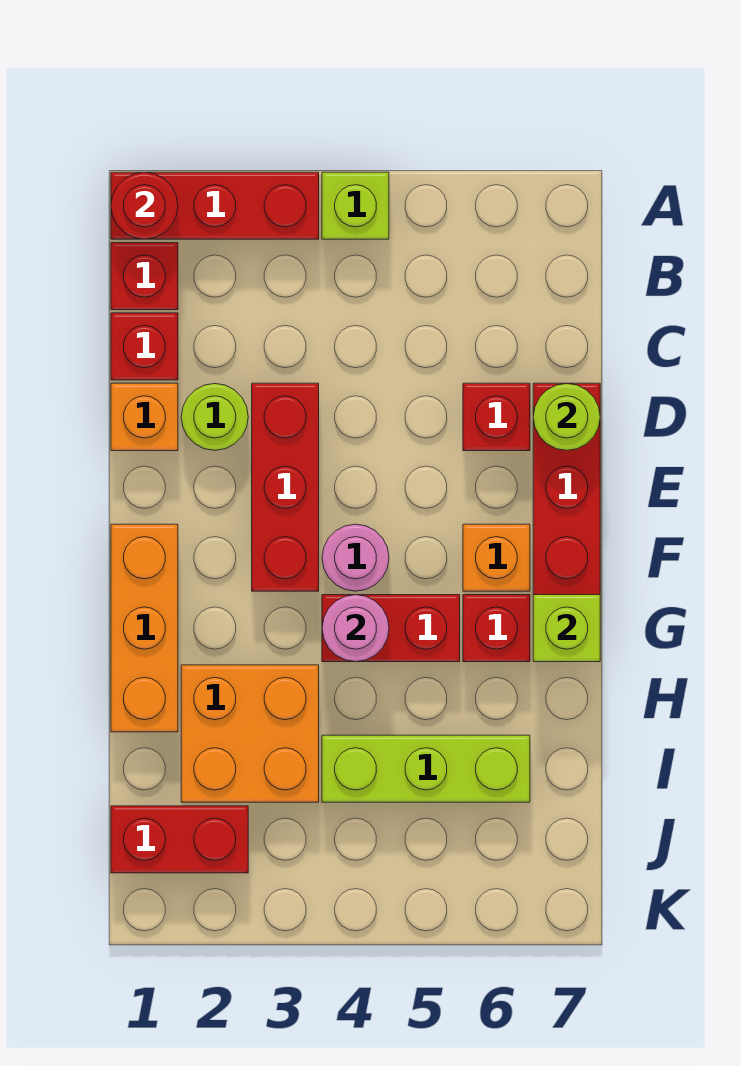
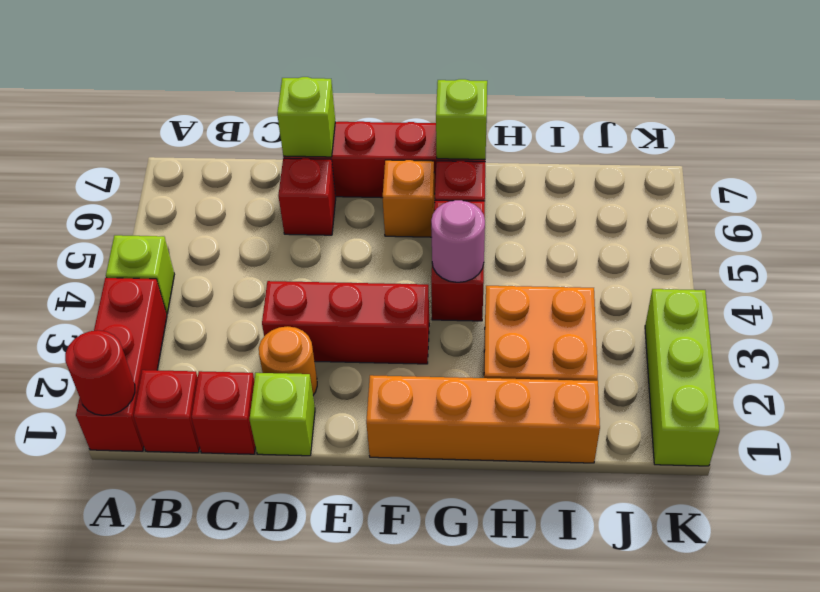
orange brick D1 level 1 -> lime brick D1 level 1
lime round brick D2 level 1 -> orange round brick D2 level 1
lime round brick D7 level 2 -> lime brick D7 level 2
orange brick F1:H1 level 1 -> orange brick F1:I1 level 1
pink round brick F4 level 1 -> none
lime brick I4:I6 level 1 -> lime brick K1:K3 level 1
red brick J1:J2 level 1 -> none

